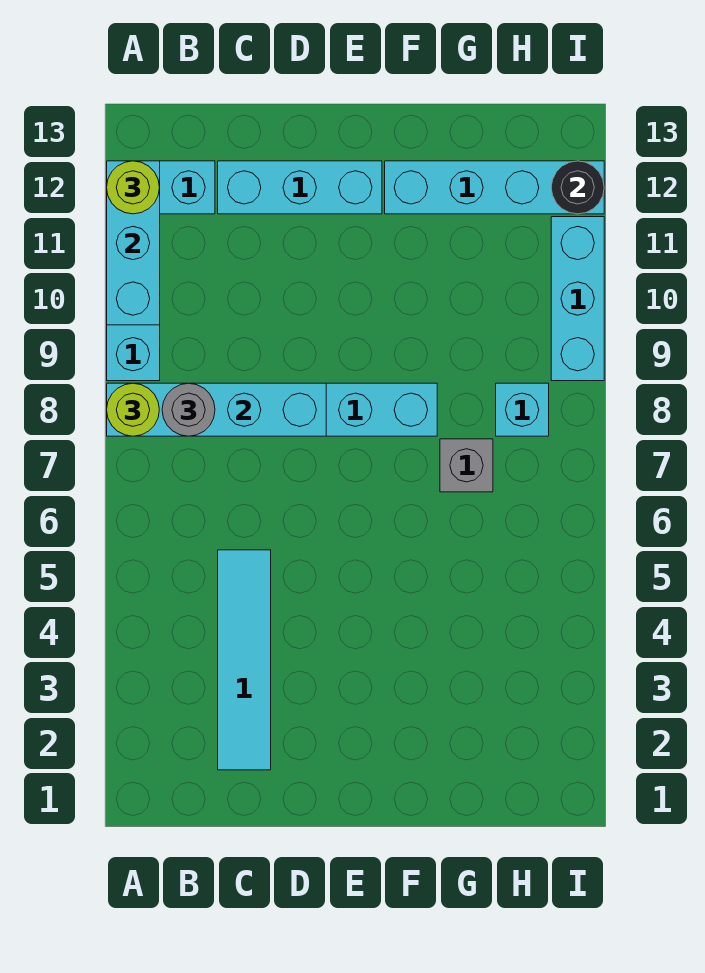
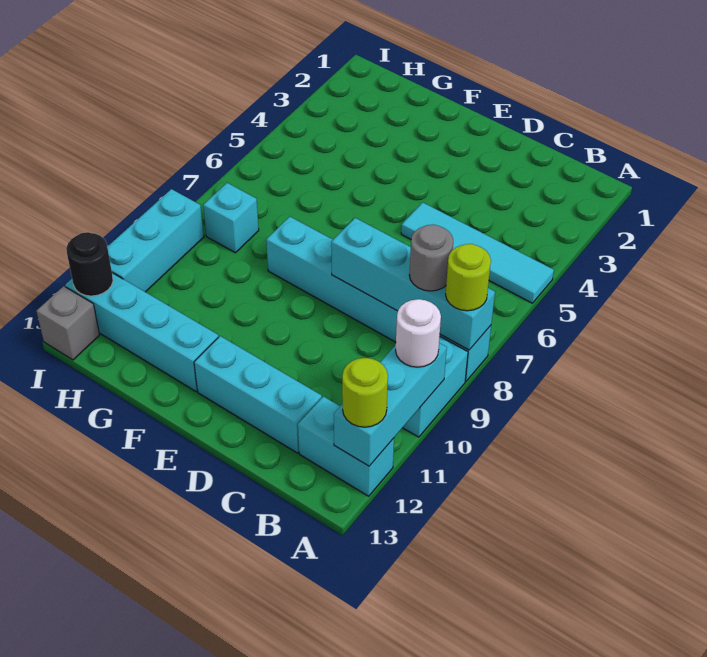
none -> white round brick A10 level 3
cyan tile C2:C5 level 1 -> cyan tile A5:D5 level 1
grey brick G7 level 1 -> grey brick I13 level 1

